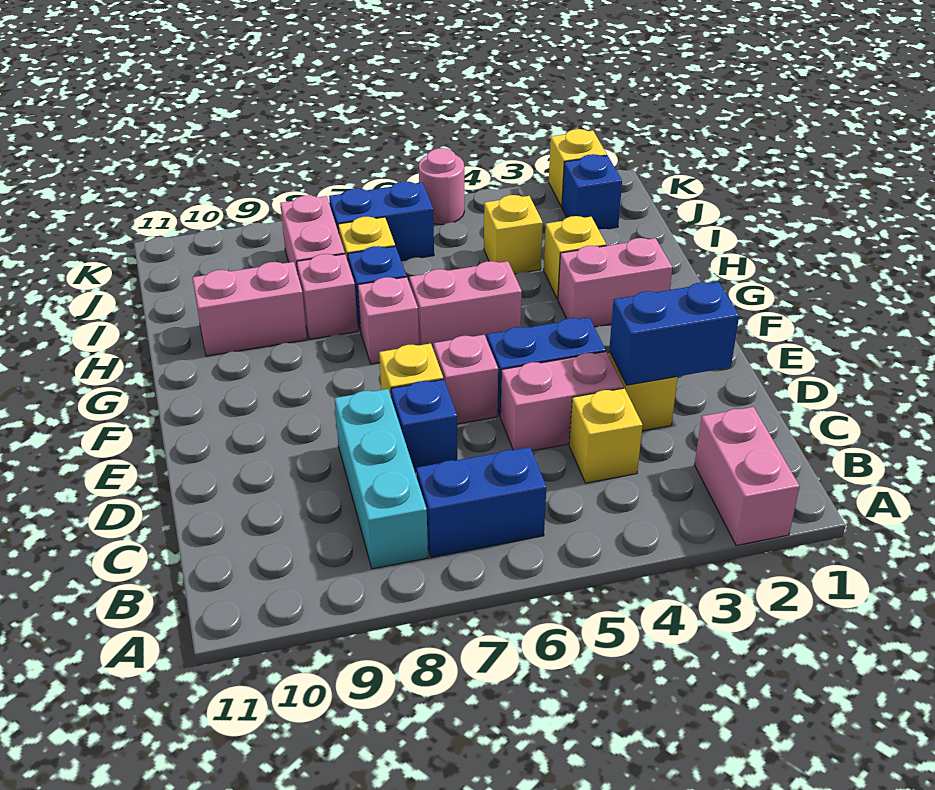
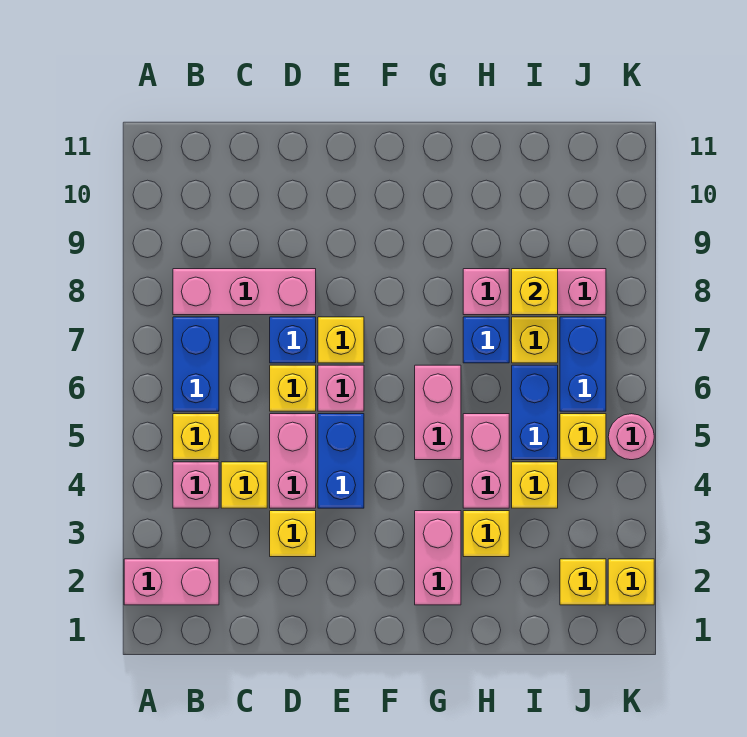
none -> yellow brick B5 level 1
cyan brick B8:D8 level 1 -> pink brick B8:D8 level 1
blue brick D2:D3 level 2 -> blue brick I5:I6 level 1
none -> yellow brick D6 level 1
pink brick G7 level 1 -> pink brick B4 level 1
pink brick H9:H10 level 1 -> pink brick H4:H5 level 1
none -> yellow brick I8 level 2
blue brick J2 level 1 -> yellow brick J2 level 1
none -> yellow brick J5 level 1

